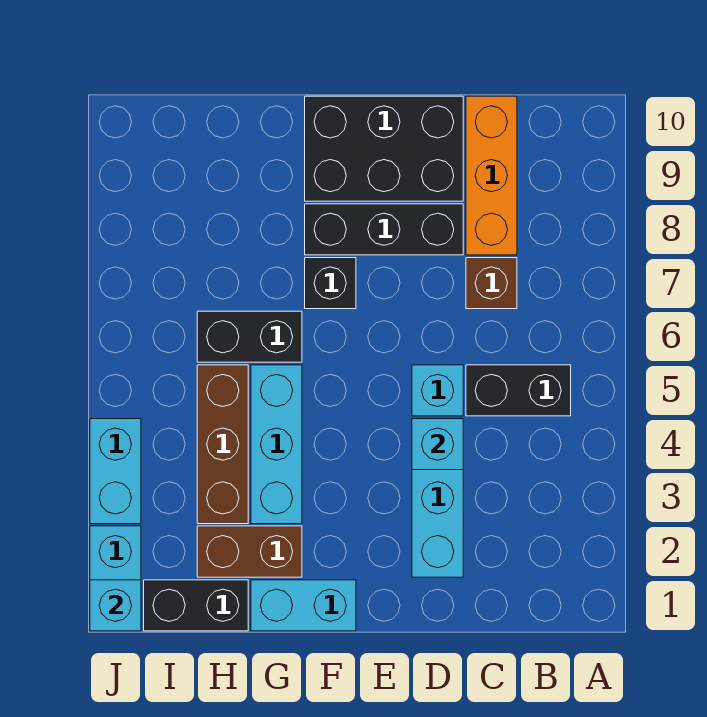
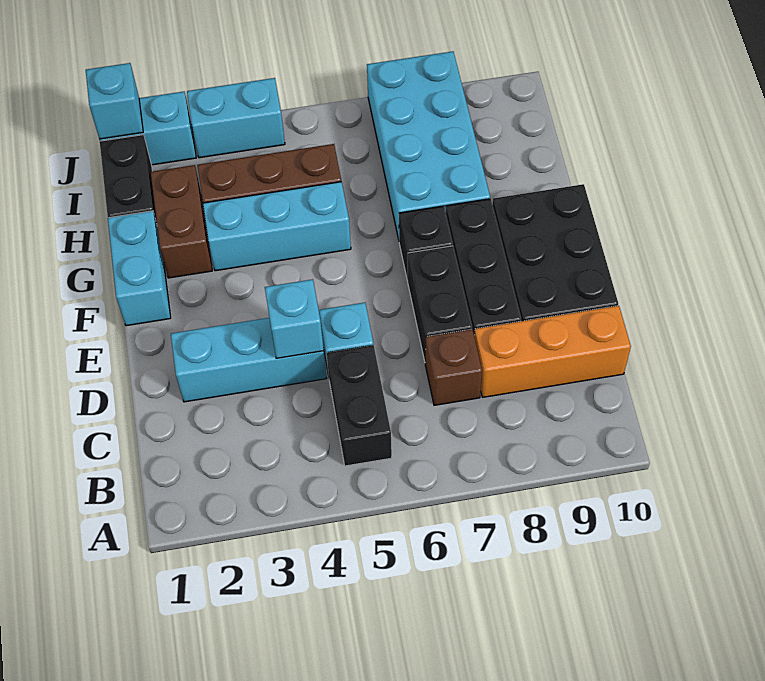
black brick G6:H6 level 1 -> black brick D7:E7 level 1
none -> cyan brick G7:J8 level 1

